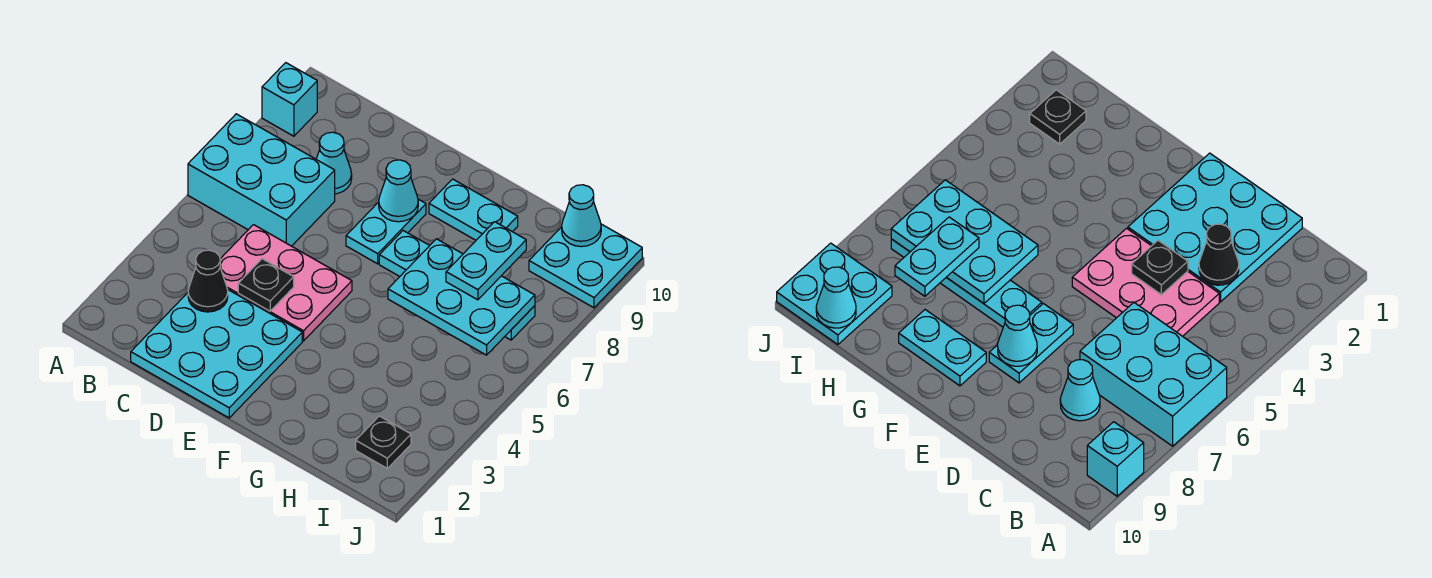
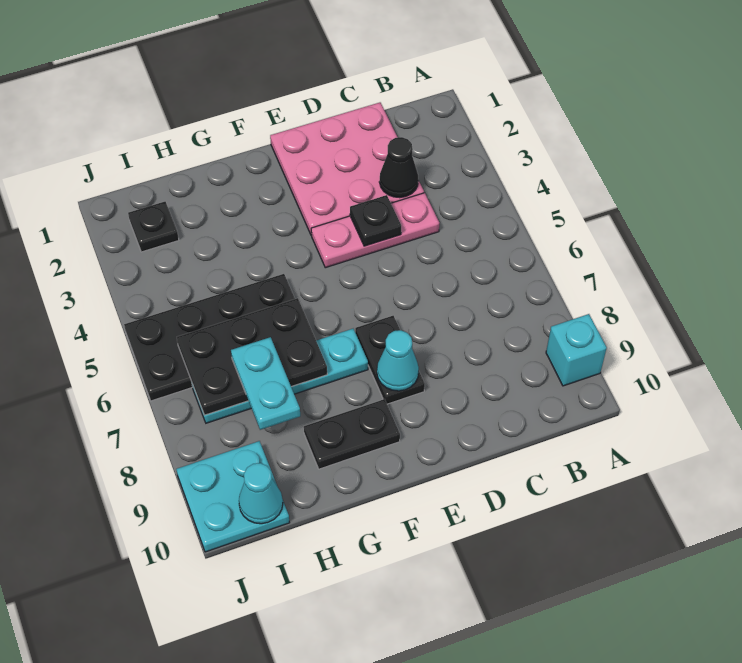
cyan brick A6:C7 level 1 -> none
cyan plate C1:E3 level 1 -> pink plate C1:E3 level 1
pink plate C4:E5 level 1 -> pink plate C4:E4 level 1
cyan cone C8 level 1 -> none
cyan plate E7:E8 level 1 -> black plate E7:E8 level 1
cyan plate F9:G9 level 1 -> black plate F9:G9 level 1
none -> black plate G5:J6 level 1
cyan plate G6:I7 level 2 -> black plate G6:I7 level 2

